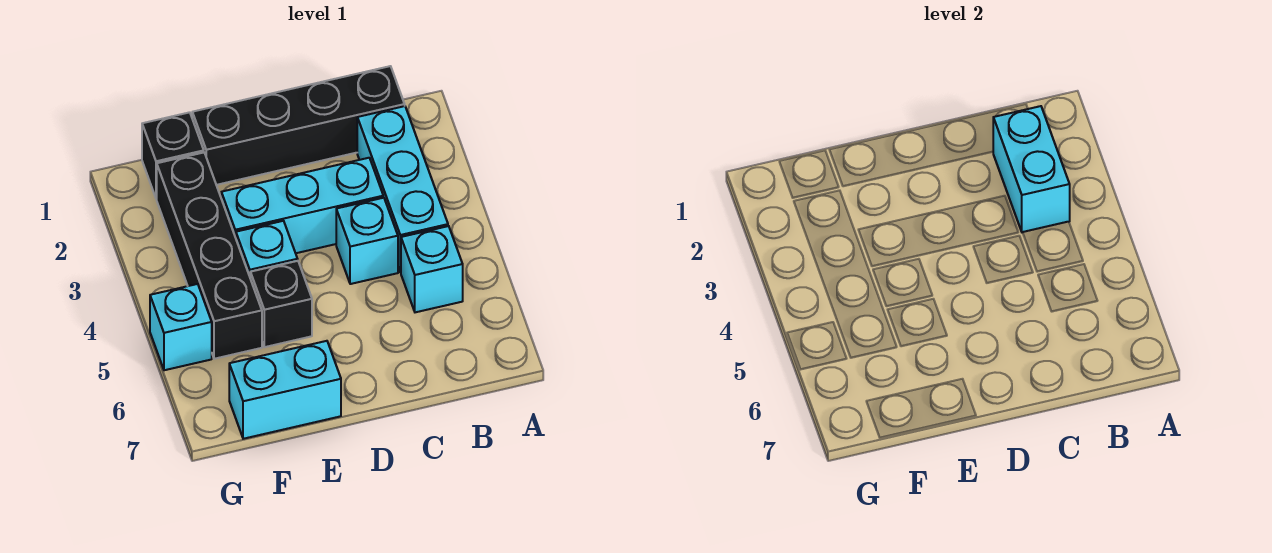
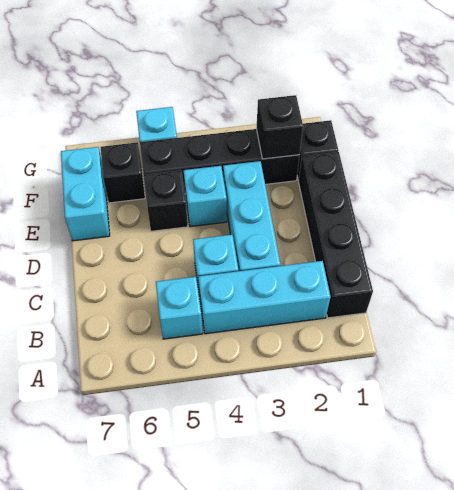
cyan brick B2:B3 level 2 -> none
none -> black brick F2 level 2
none -> black brick F6 level 1

